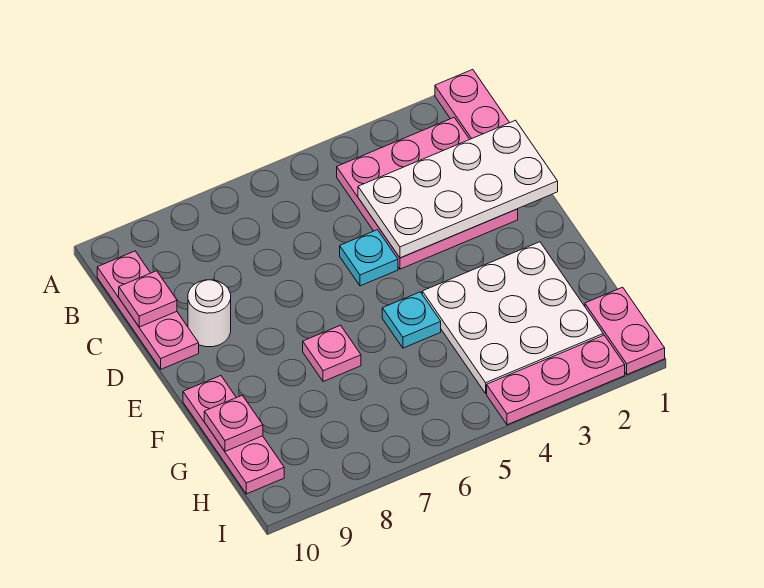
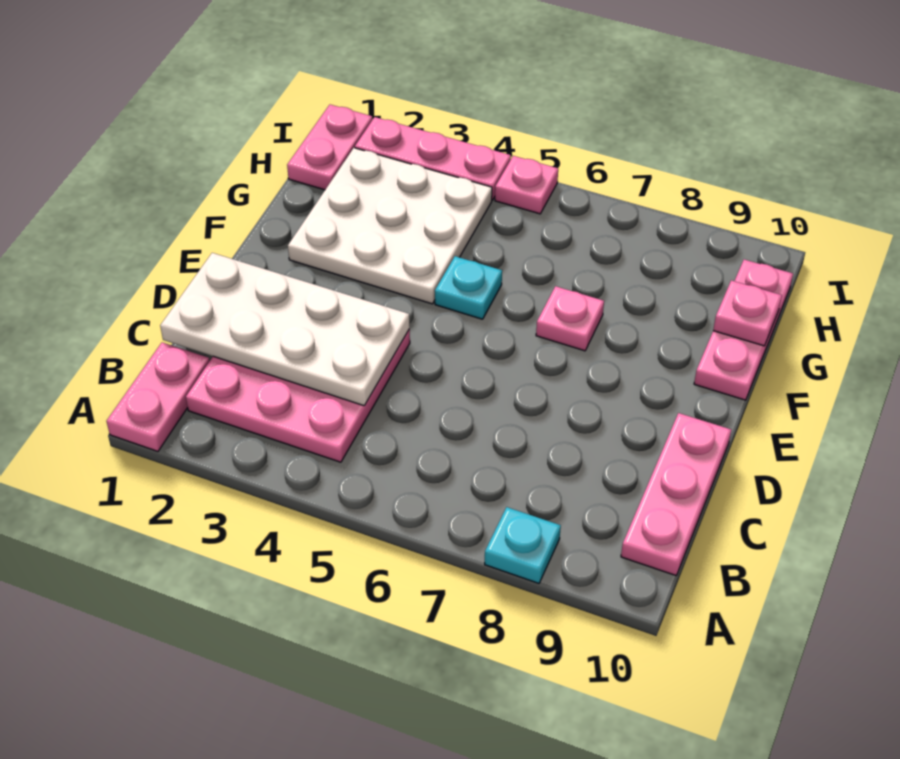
pink plate C10 level 2 -> pink plate I5 level 1
cyan plate D5 level 1 -> cyan plate A8 level 1
white round brick D9 level 1 -> none

